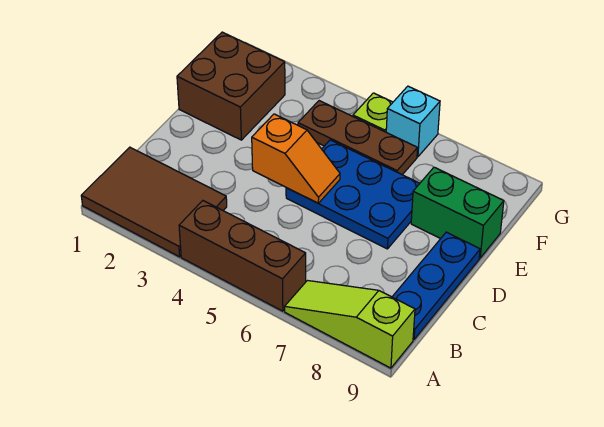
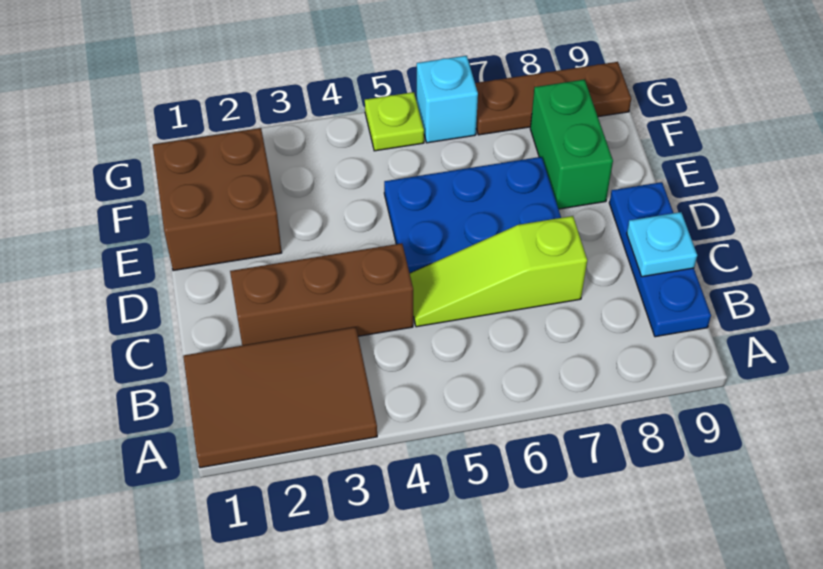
brown brick A4:A6 level 1 -> brown brick C2:C4 level 1
lime slope A7:A9 level 1 top 9 -> lime slope C5:C7 level 1 top 7
none -> cyan plate C9 level 2
orange slope D4:D5 level 2 top 4 -> none
green brick E8:E9 level 1 -> green brick E8:F8 level 1
brown plate F4:F6 level 1 -> brown plate G7:G9 level 1

